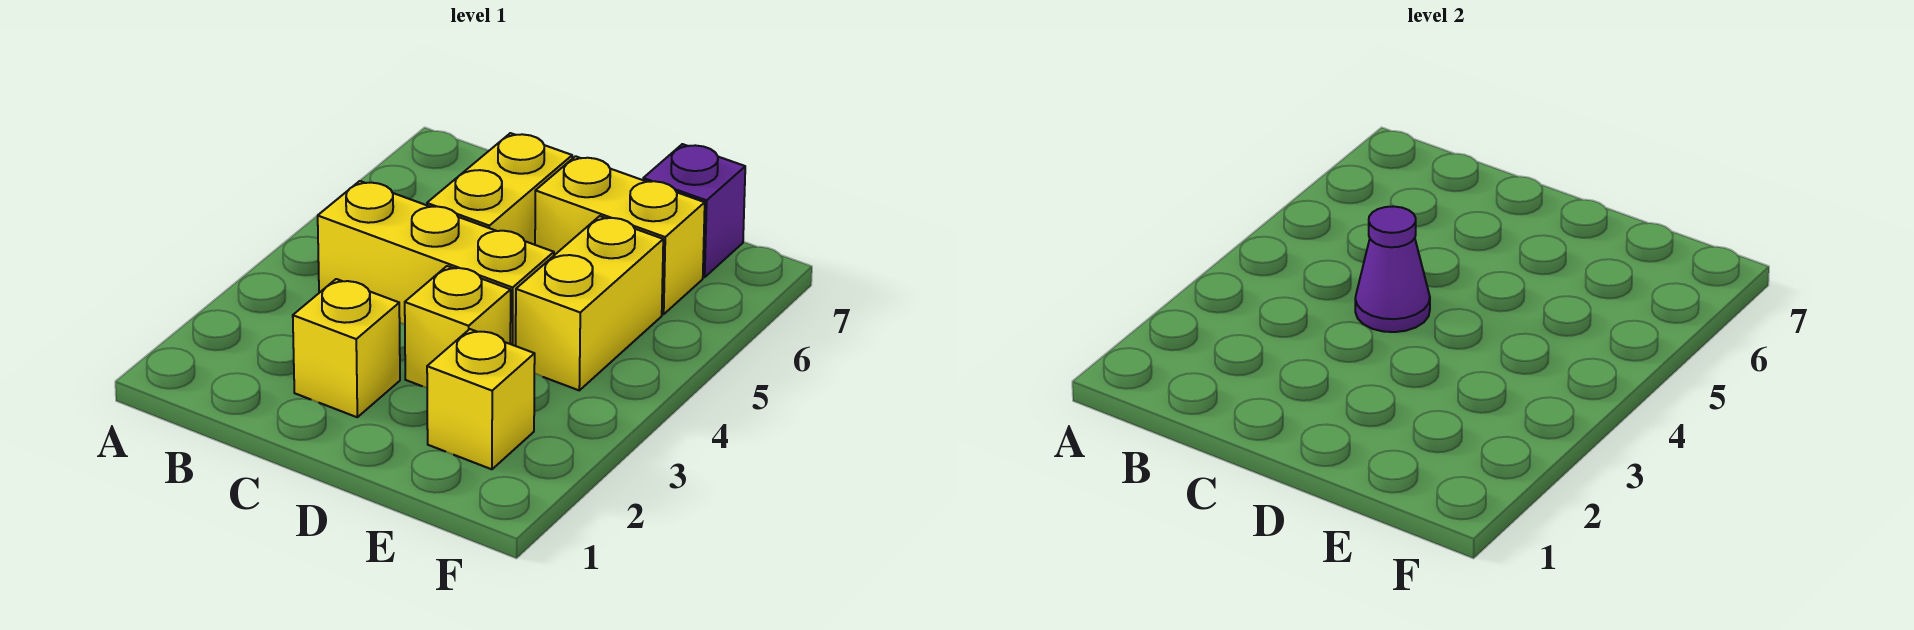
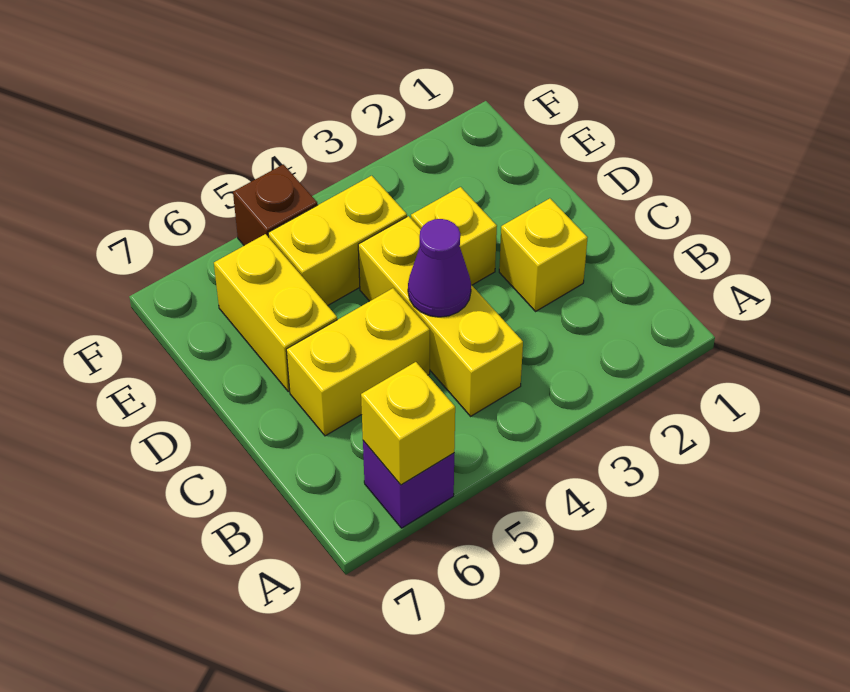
yellow brick E2 level 1 -> yellow brick A6 level 2
purple brick E7 level 1 -> purple brick A6 level 1
none -> brown brick F5 level 1

